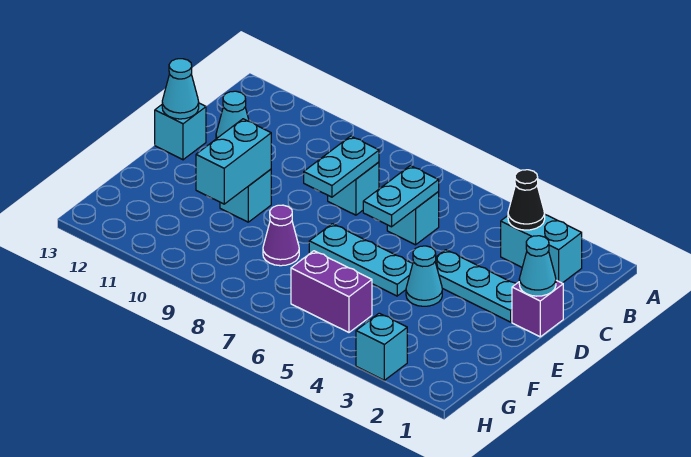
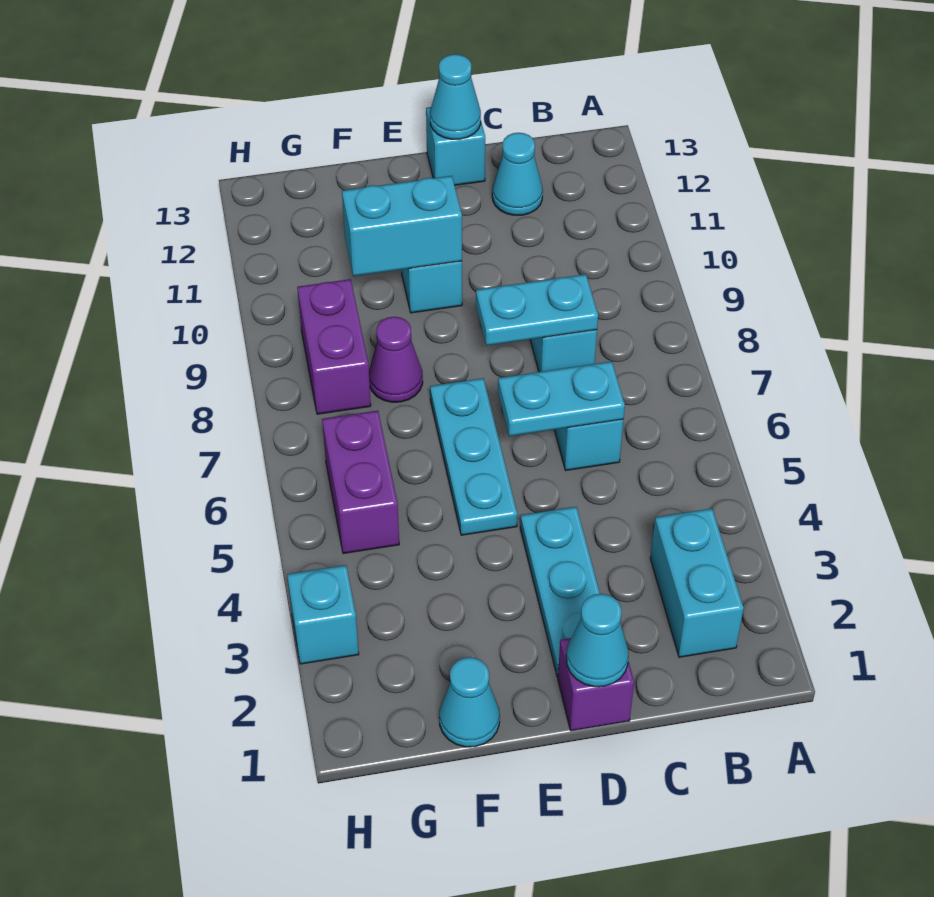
black cone B3 level 2 -> none
cyan cone E4 level 1 -> cyan cone F1 level 1
none -> purple brick G8:G9 level 1

